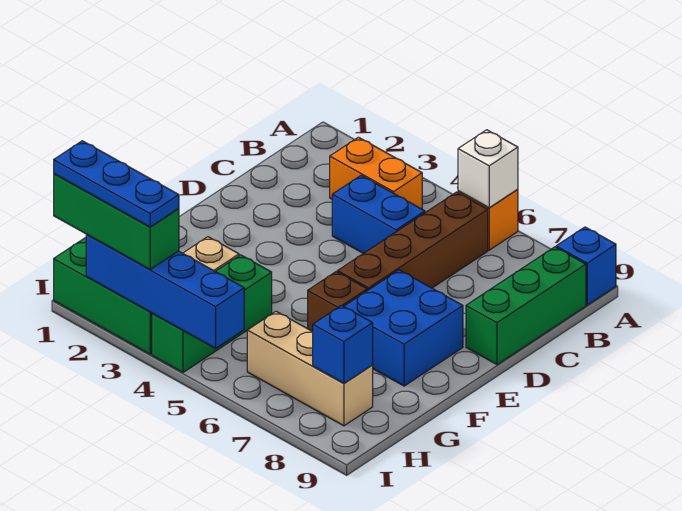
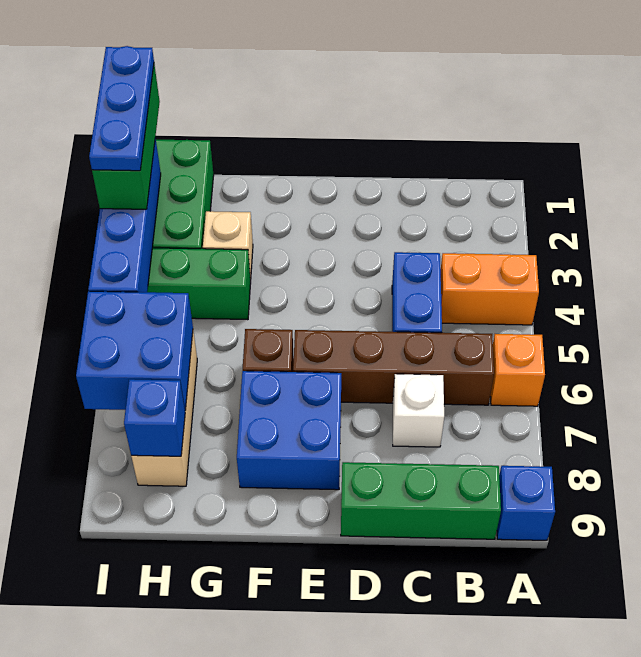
white brick A6 level 2 -> white brick C7 level 1
orange brick B3:B4 level 1 -> orange brick A4:B4 level 1
none -> blue brick H6:I7 level 2

